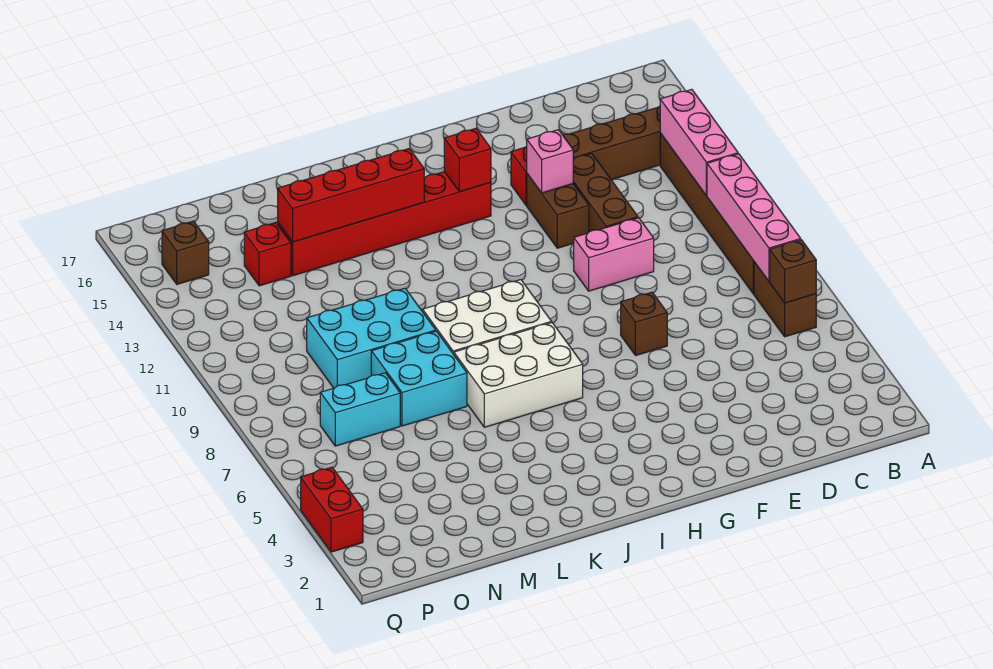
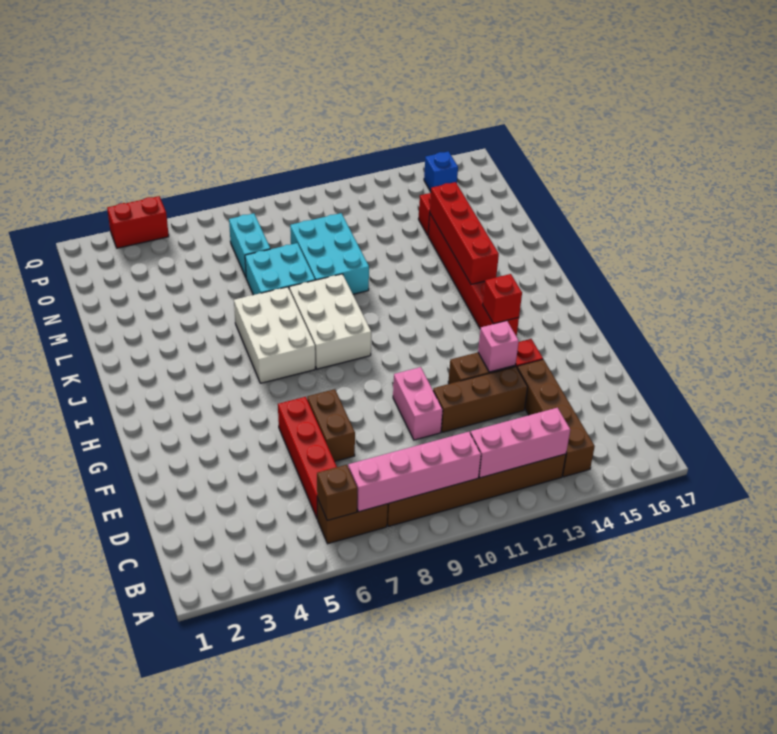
none -> red brick C6:F6 level 1
brown brick F7 level 1 -> brown brick E7:F7 level 1
brown brick P15 level 1 -> blue brick P15 level 1

